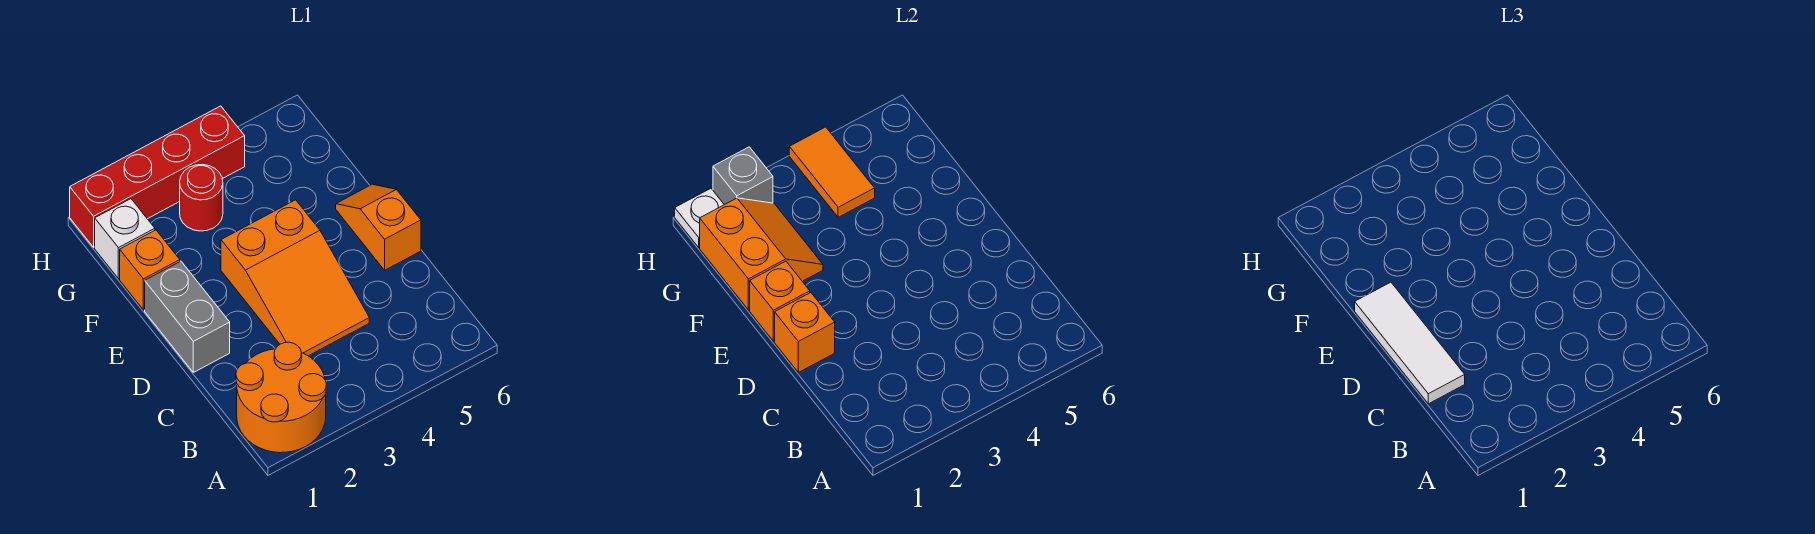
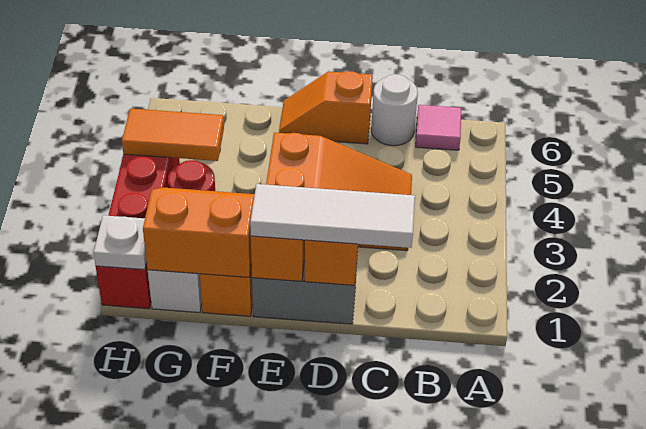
orange round brick A1:B2 level 1 -> none
none -> pink tile B6 level 1
none -> white round brick C6 level 1
grey brick H2 level 2 -> none

